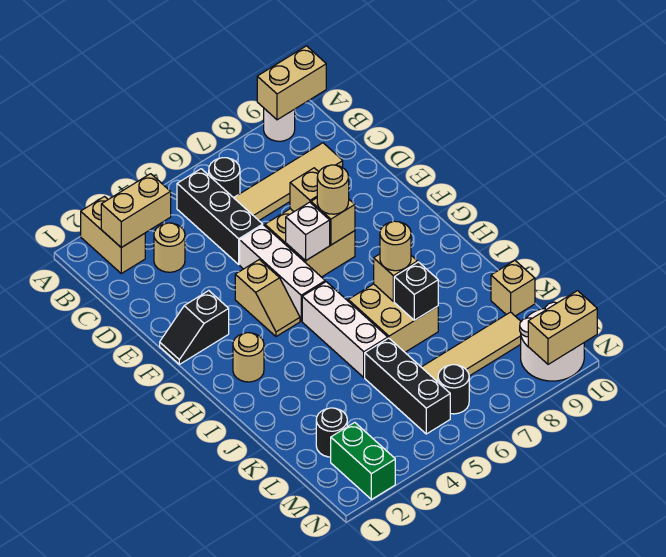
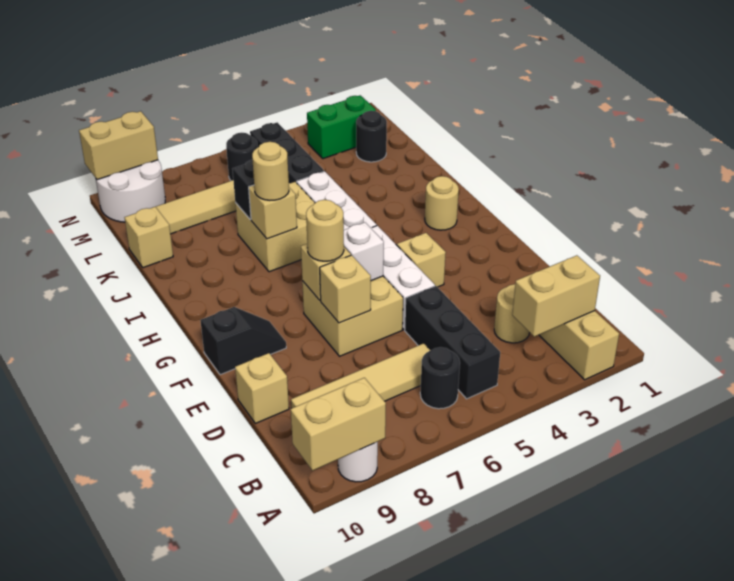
none -> tan brick D10 level 1
black slope F1:F2 level 1 top 2 -> black slope F9:F10 level 1 top 10
green brick M2:N2 level 1 -> green brick M2:M3 level 1

